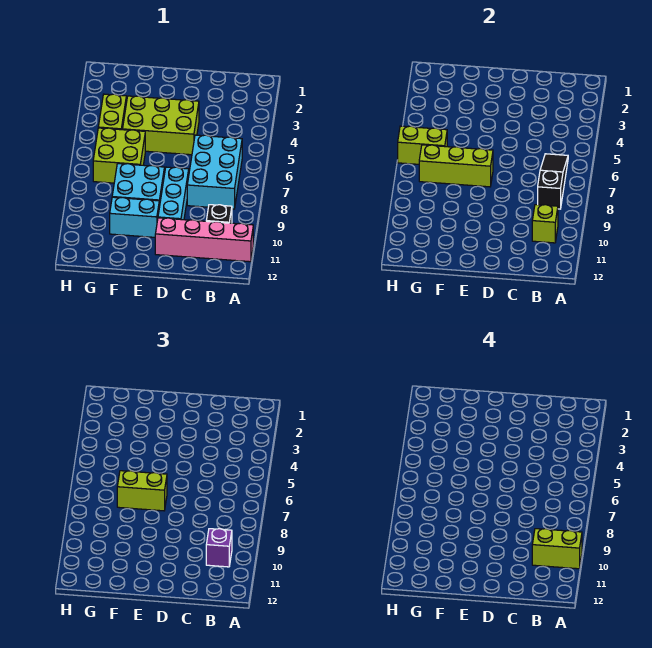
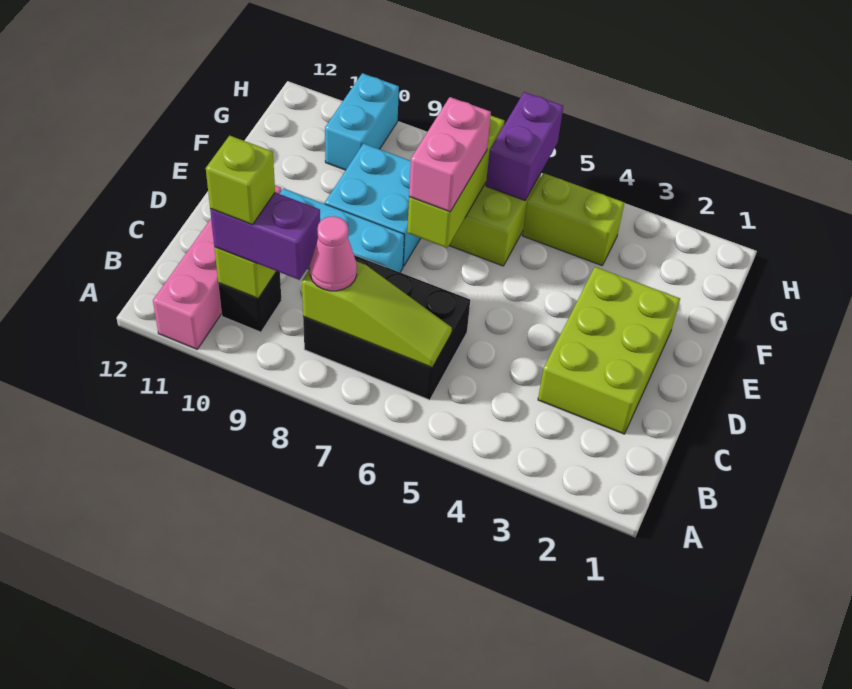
lime brick A10:B10 level 4 -> lime brick B10 level 4
cyan brick B6:C8 level 1 -> black brick B6:C8 level 1
black slope B6:B8 level 2 top 8 -> lime slope B6:B8 level 2 top 8
none -> pink cone B8 level 3
purple brick B10 level 3 -> purple brick B9:B10 level 3
lime brick D4:F5 level 1 -> lime brick C2:E3 level 1
lime brick E7:F7 level 3 -> pink brick E7:F7 level 3
cyan brick E10:F10 level 1 -> cyan brick G10:H10 level 1
lime brick G6:H6 level 2 -> purple brick G6:H6 level 2

